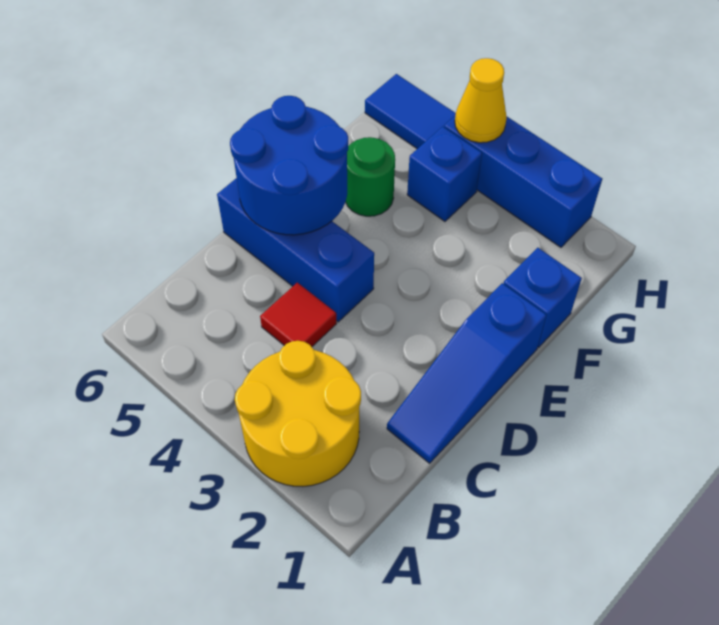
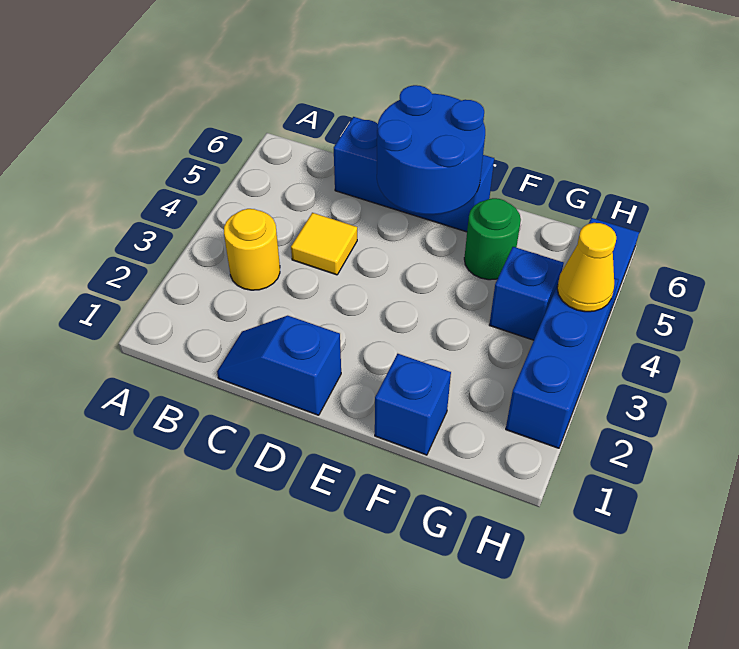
yellow round brick A2:B3 level 1 -> yellow round brick B3 level 1
blue slope C1:E1 level 1 top E -> blue slope C1:D1 level 1 top D
red tile C4 level 1 -> yellow tile C4 level 1
blue brick D4:D6 level 1 -> blue brick C6:E6 level 1

